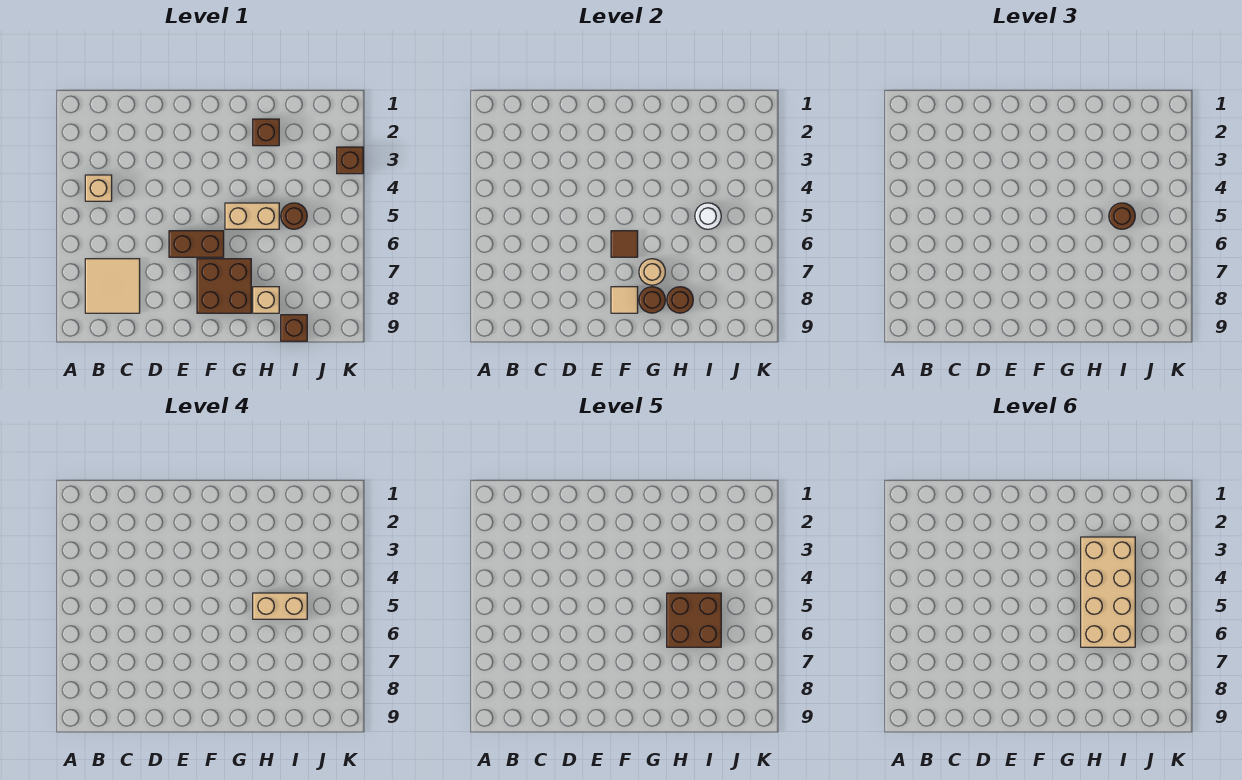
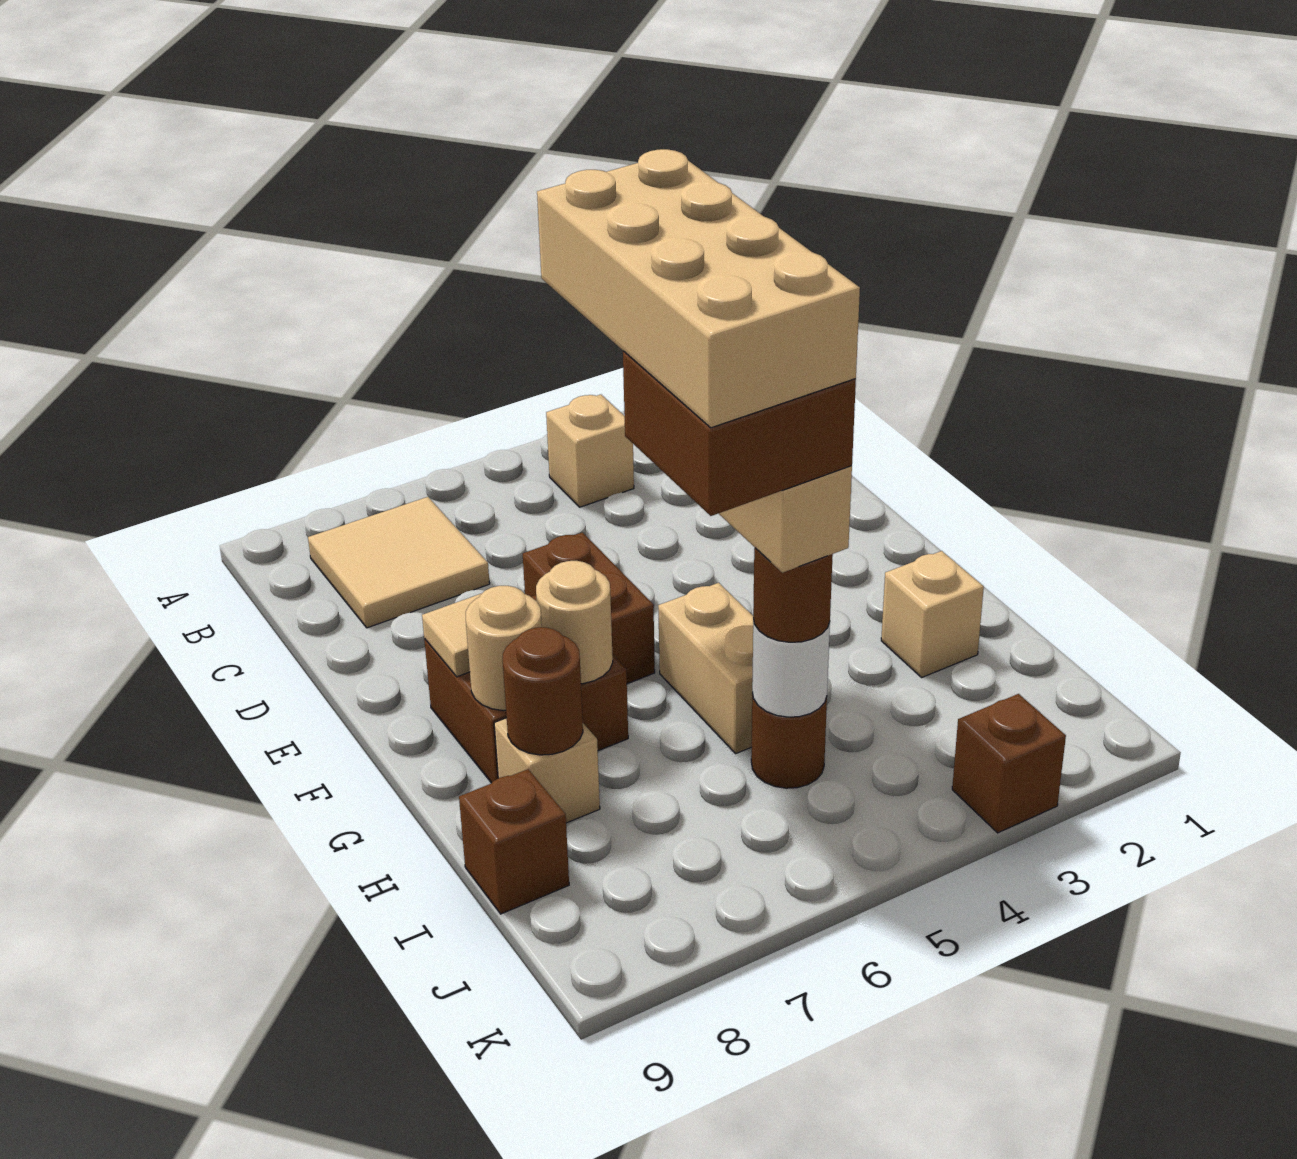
brown tile F6 level 2 -> none
brown round brick G8 level 2 -> tan round brick G8 level 2
brown brick H2 level 1 -> tan brick H2 level 1
tan brick H3:I6 level 6 -> tan brick F5:I6 level 6

